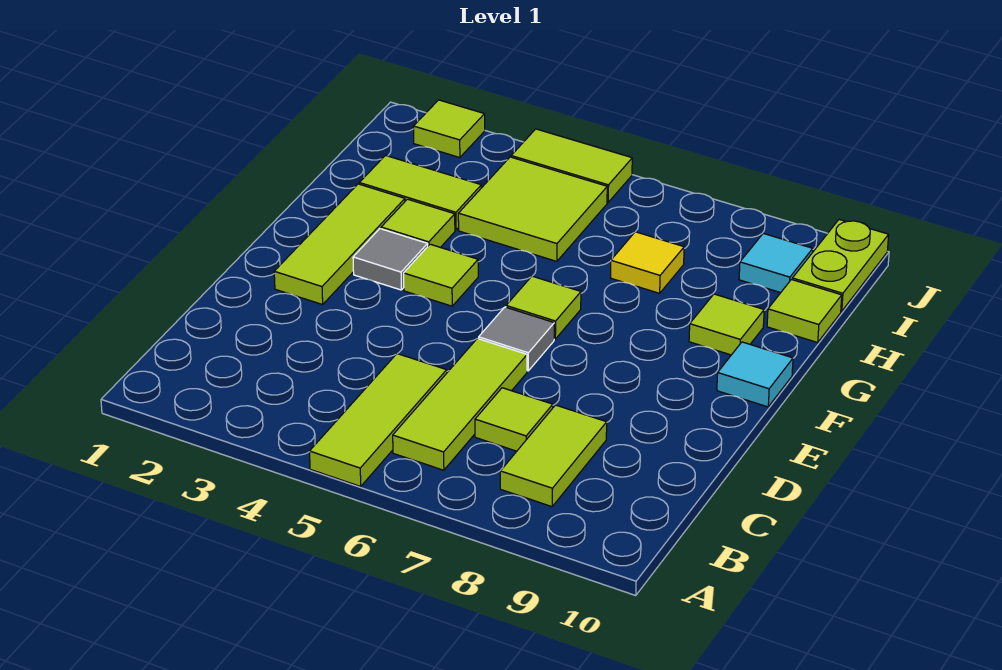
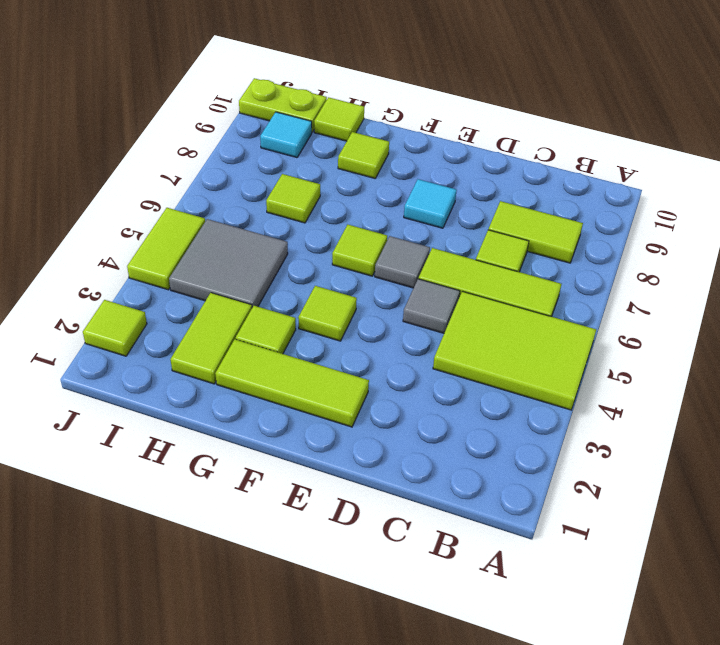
lime tile A5:C5 level 1 -> lime tile A4:C5 level 1
grey tile F3 level 1 -> grey tile D5 level 1
cyan tile F10 level 1 -> cyan tile E8 level 1
lime tile H4:I5 level 1 -> grey tile H4:I5 level 1
yellow tile H7 level 1 -> lime tile H7 level 1

